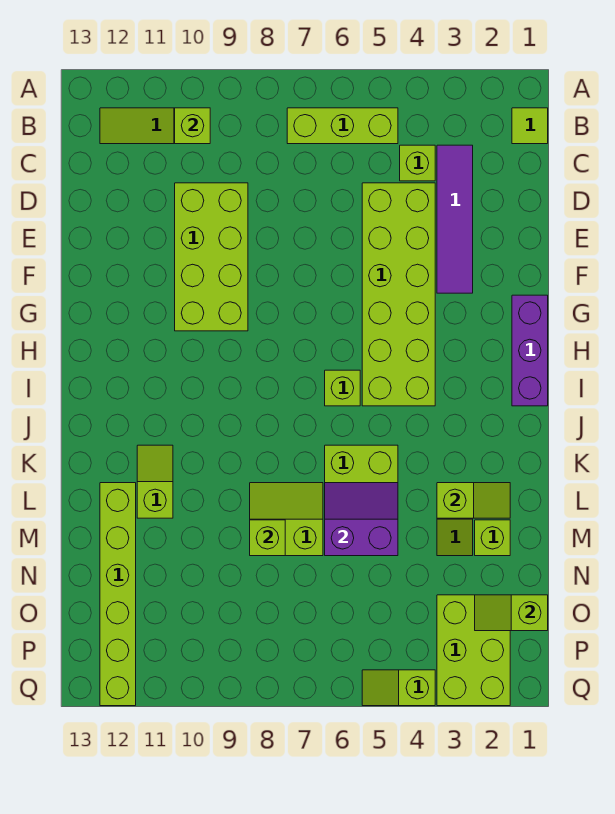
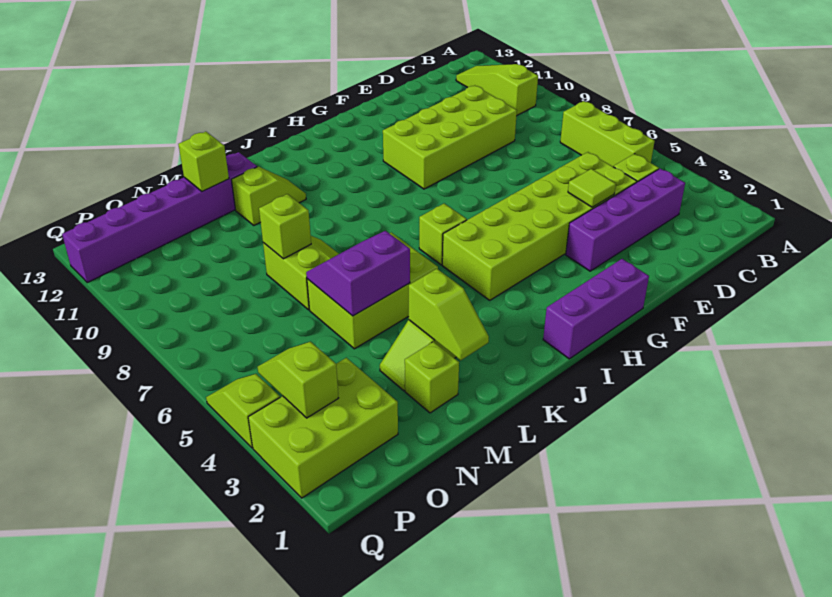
lime tile B1 level 1 -> lime tile E4 level 2
lime brick B10 level 2 -> lime brick M12 level 2
purple tile C3:F3 level 1 -> purple brick C3:F3 level 1
purple slope L5:M6 level 2 top M -> purple slope L5:M6 level 2 top 5
lime brick L12:Q12 level 1 -> purple brick L12:Q12 level 1
lime slope O1:O2 level 2 top 1 -> lime slope P3:P4 level 2 top 3

